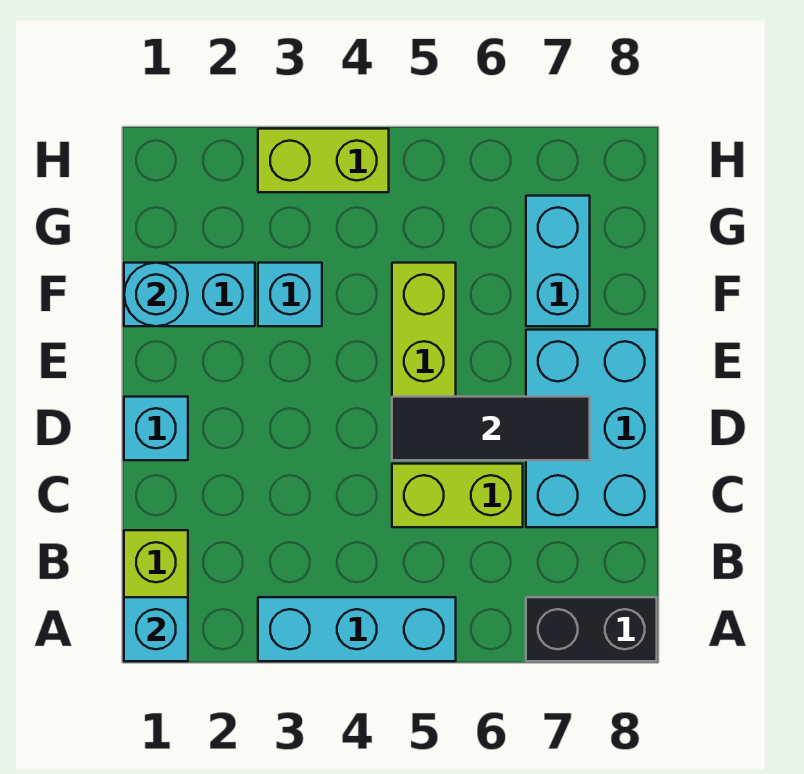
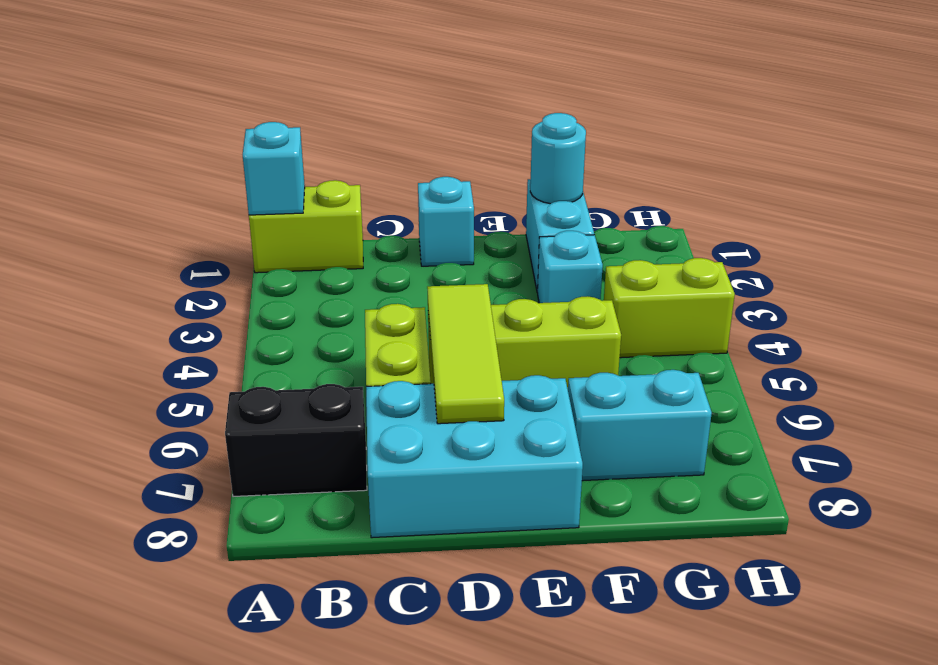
cyan brick A3:A5 level 1 -> none
black brick A7:A8 level 1 -> black brick A7:B7 level 1
black tile D5:D7 level 2 -> lime tile D5:D7 level 2
lime brick H3:H4 level 1 -> lime brick G4:H4 level 1

